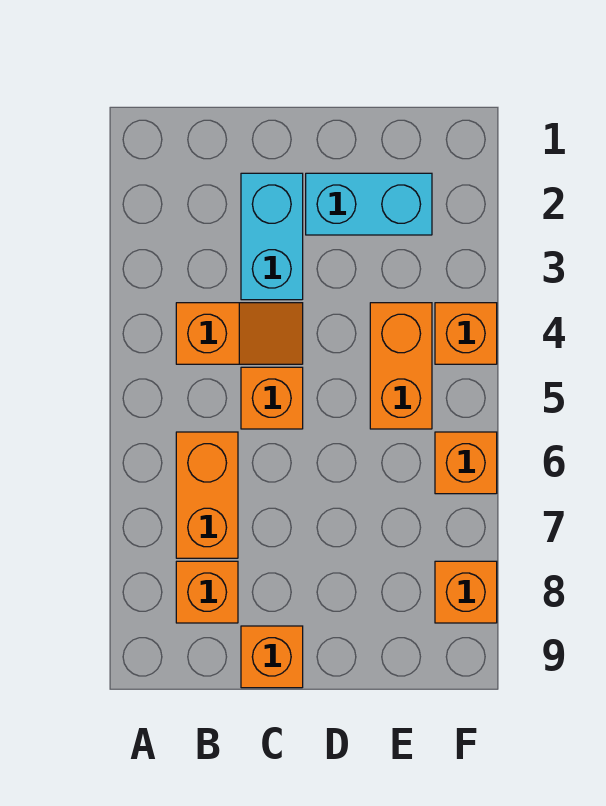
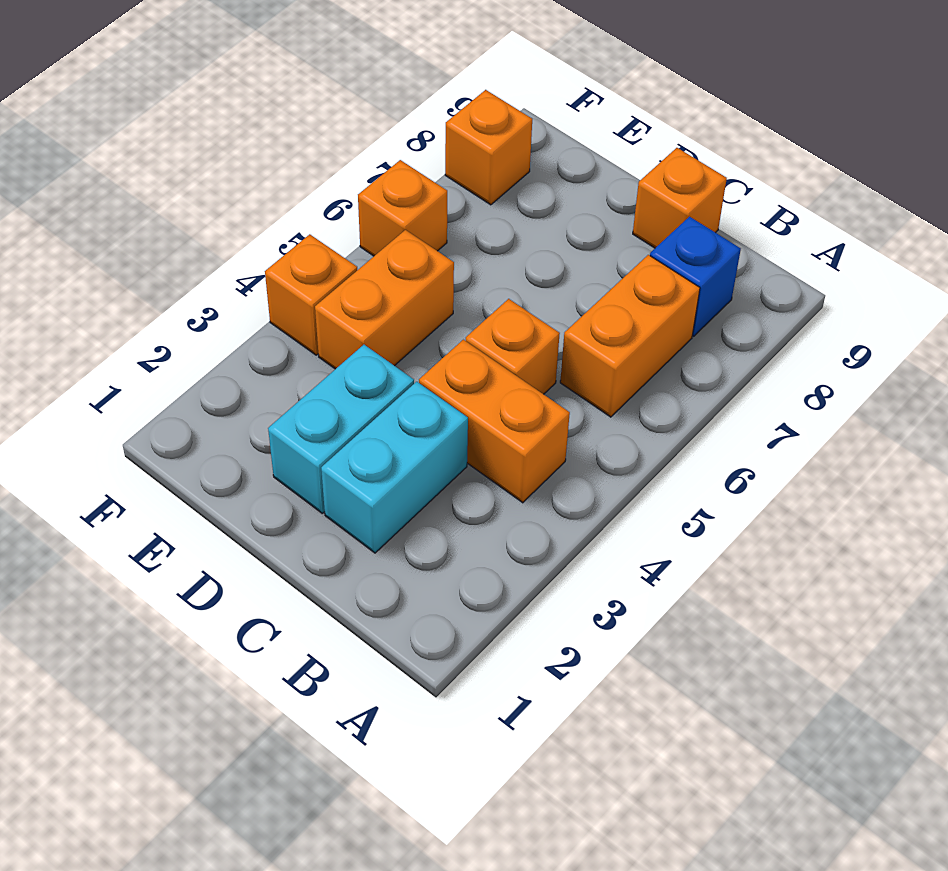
orange slope B4:C4 level 1 top B -> orange brick B4:C4 level 1
orange brick B8 level 1 -> blue brick B8 level 1
cyan brick D2:E2 level 1 -> cyan brick D2:D3 level 1

